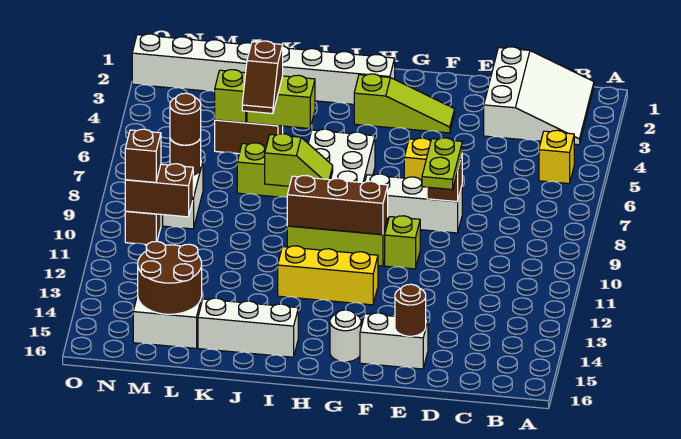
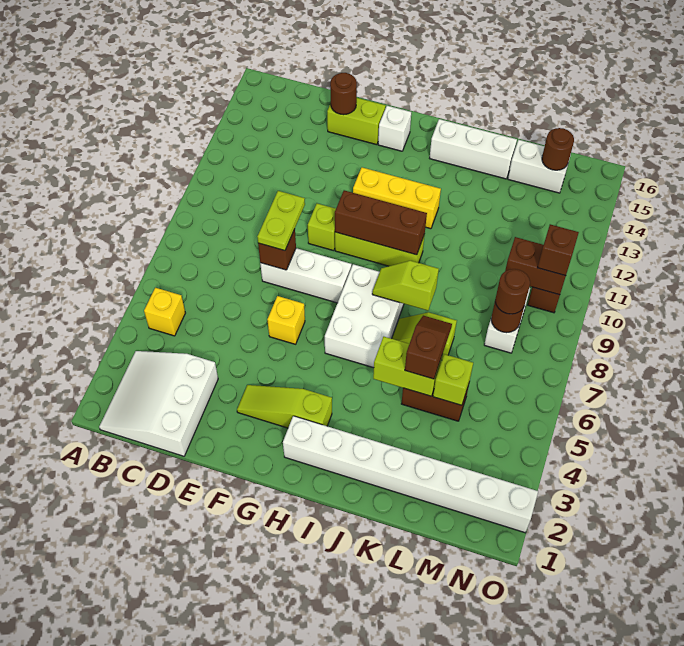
white brick E15:F15 level 1 -> lime brick E15:F15 level 1
white round brick G15 level 1 -> white brick G15 level 1
brown round brick L14:M15 level 2 -> brown round brick M15 level 2

